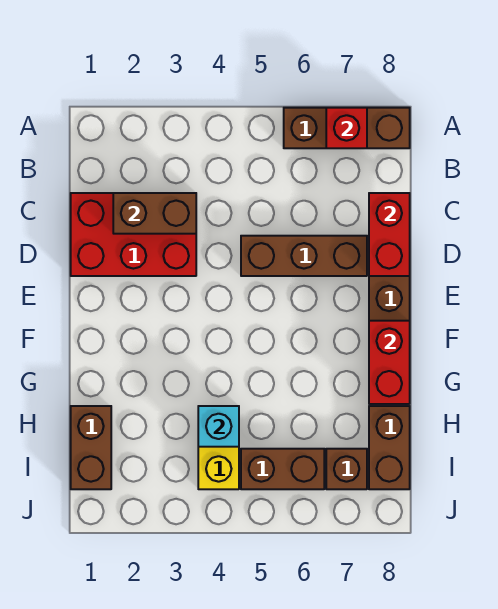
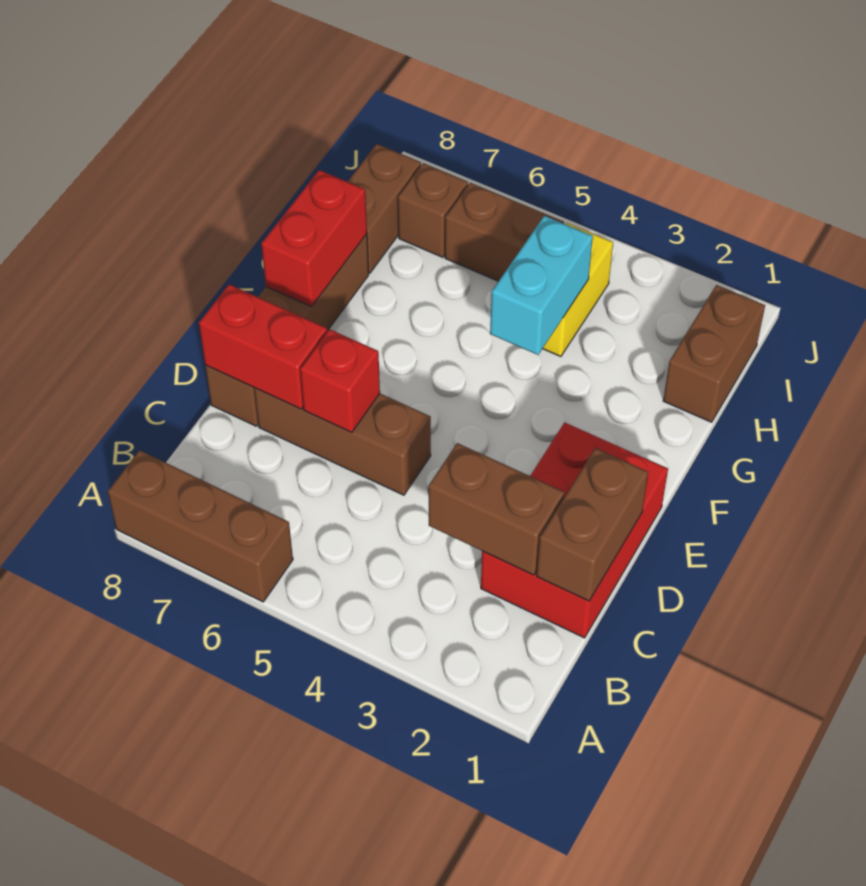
red brick A7 level 2 -> red brick D6 level 2
red brick C1:D3 level 1 -> red brick C1:E2 level 1
none -> brown brick C1:D1 level 2
red brick C8:D8 level 2 -> red brick D7:D8 level 2
cyan brick H4 level 2 -> cyan brick G4:H4 level 2

